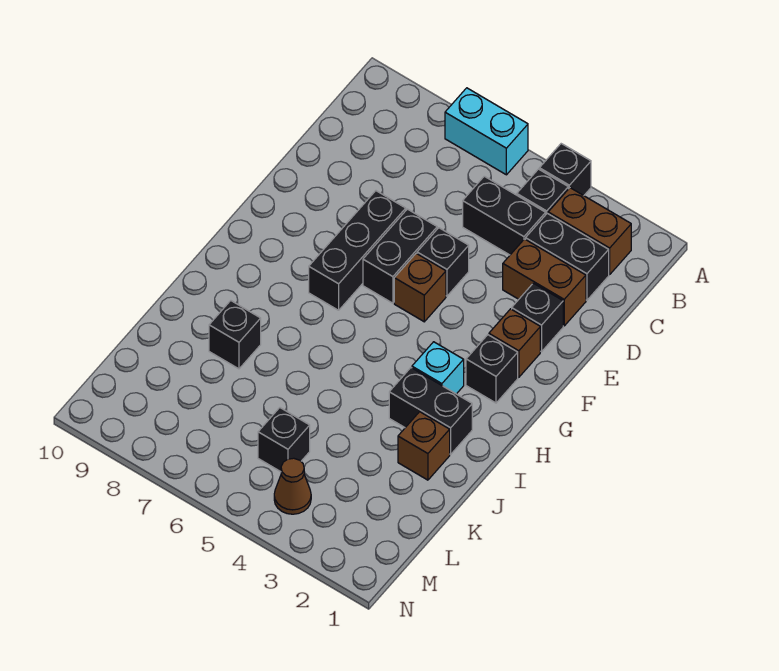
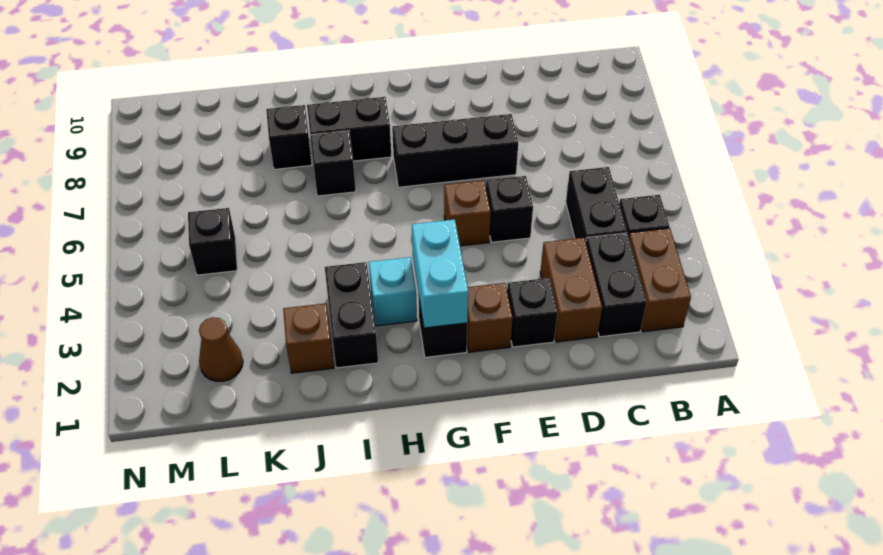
black brick A4 level 1 -> black brick I7 level 1
cyan brick A6:A7 level 1 -> cyan brick G2:G3 level 2
black brick E6:F6 level 1 -> black brick H8:I8 level 1
brown cone M4 level 1 -> brown cone L2 level 1

